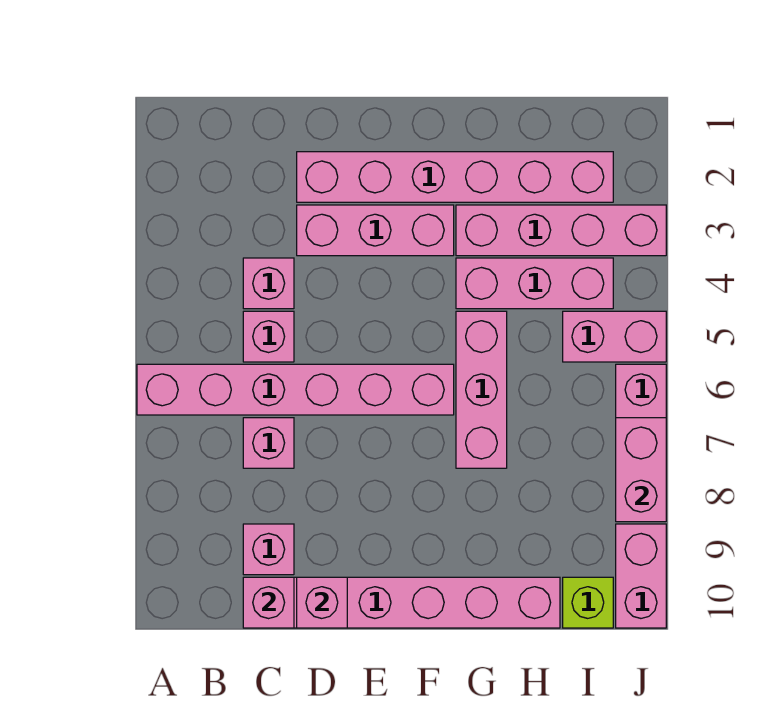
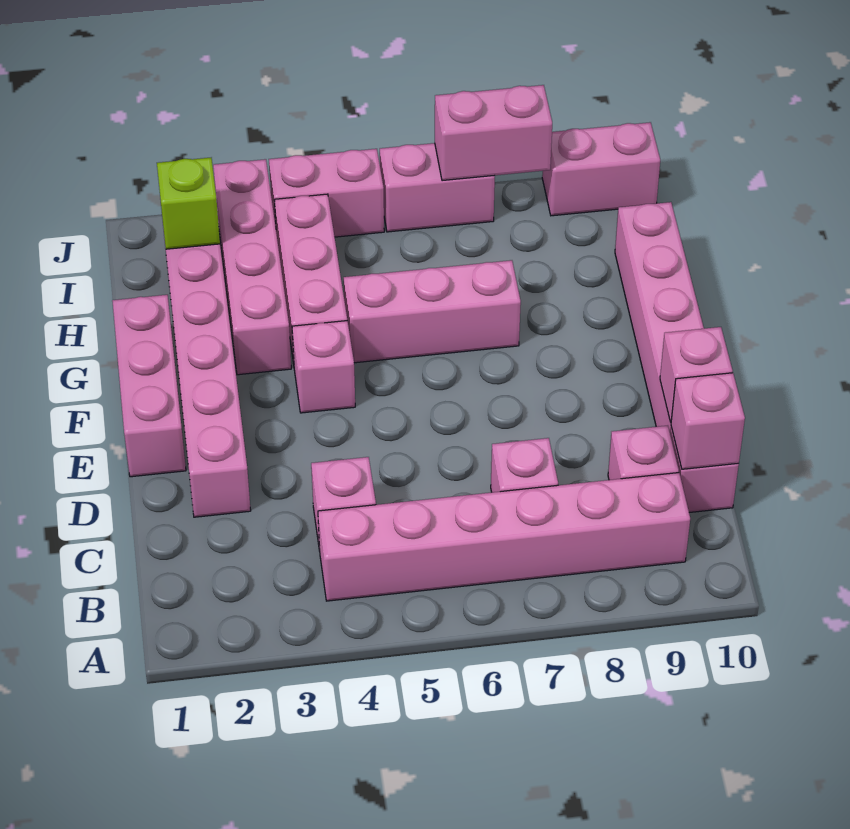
pink brick A6:F6 level 1 -> pink brick B4:B9 level 1
pink brick C5 level 1 -> pink brick F4 level 1
pink brick D3:F3 level 1 -> pink brick E1:G1 level 1
pink brick I5:J5 level 1 -> pink brick J4:J5 level 1
lime brick I10 level 1 -> lime brick I2 level 2

